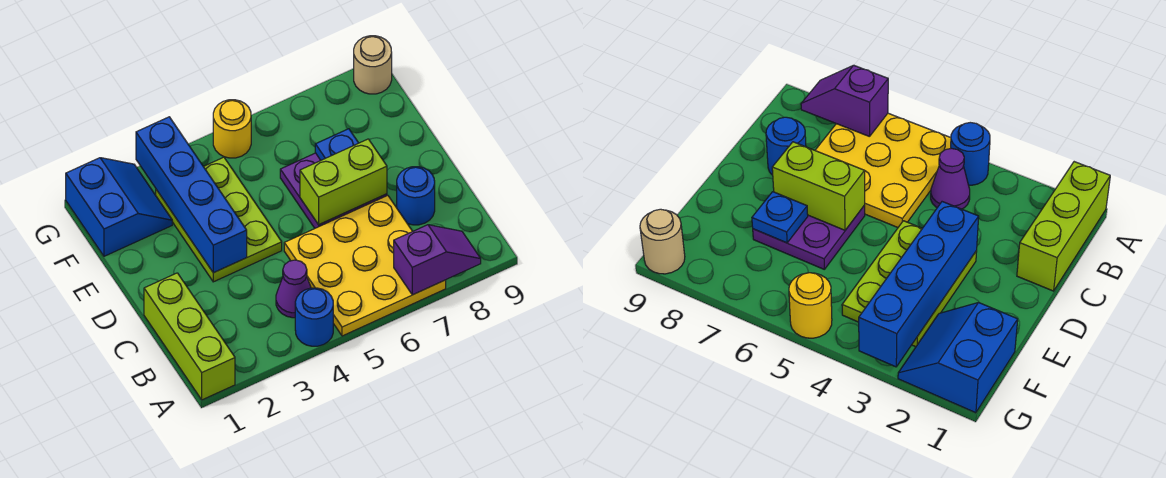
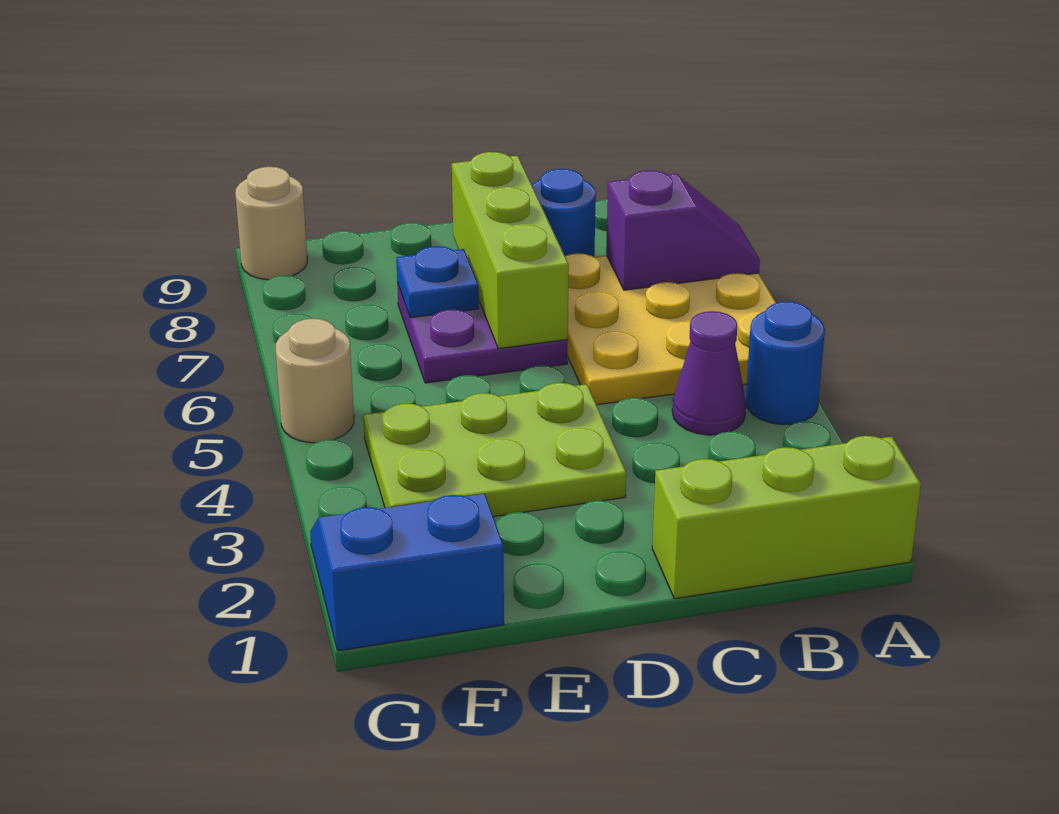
purple slope A7:A8 level 2 top 7 -> purple slope A7:B7 level 2 top B
blue brick D3:G3 level 2 -> none
lime brick D6:D7 level 2 -> lime brick D6:D8 level 2
yellow round brick G5 level 1 -> tan round brick G5 level 1

